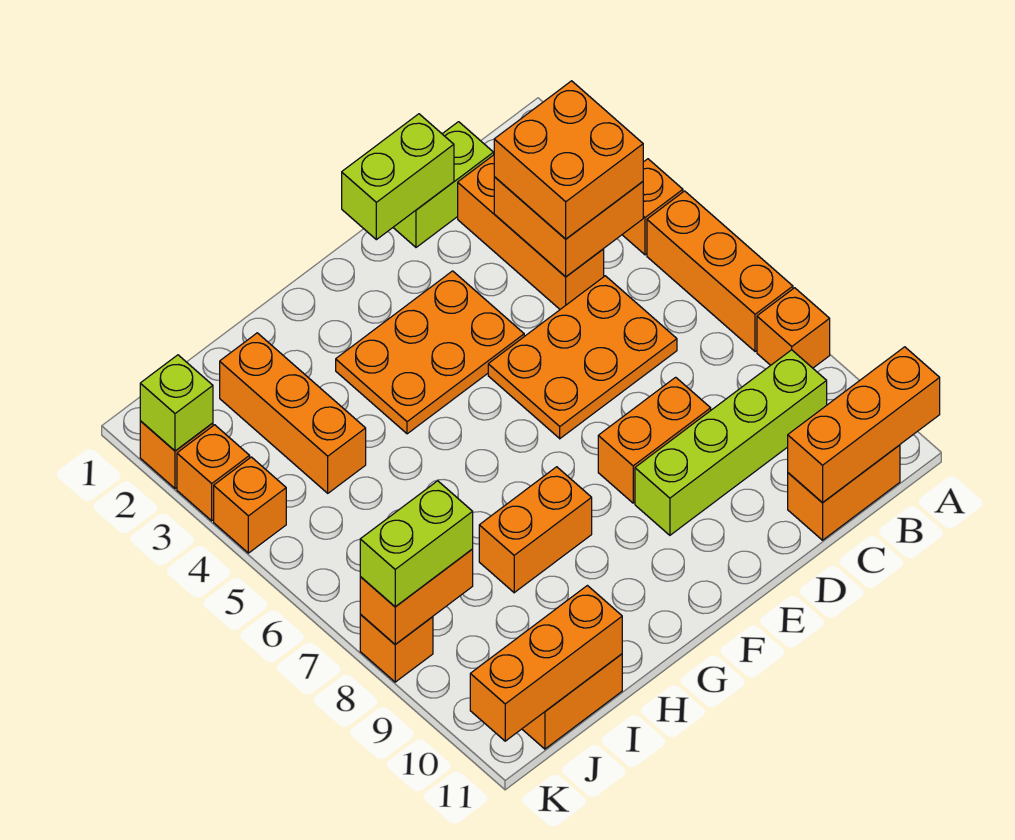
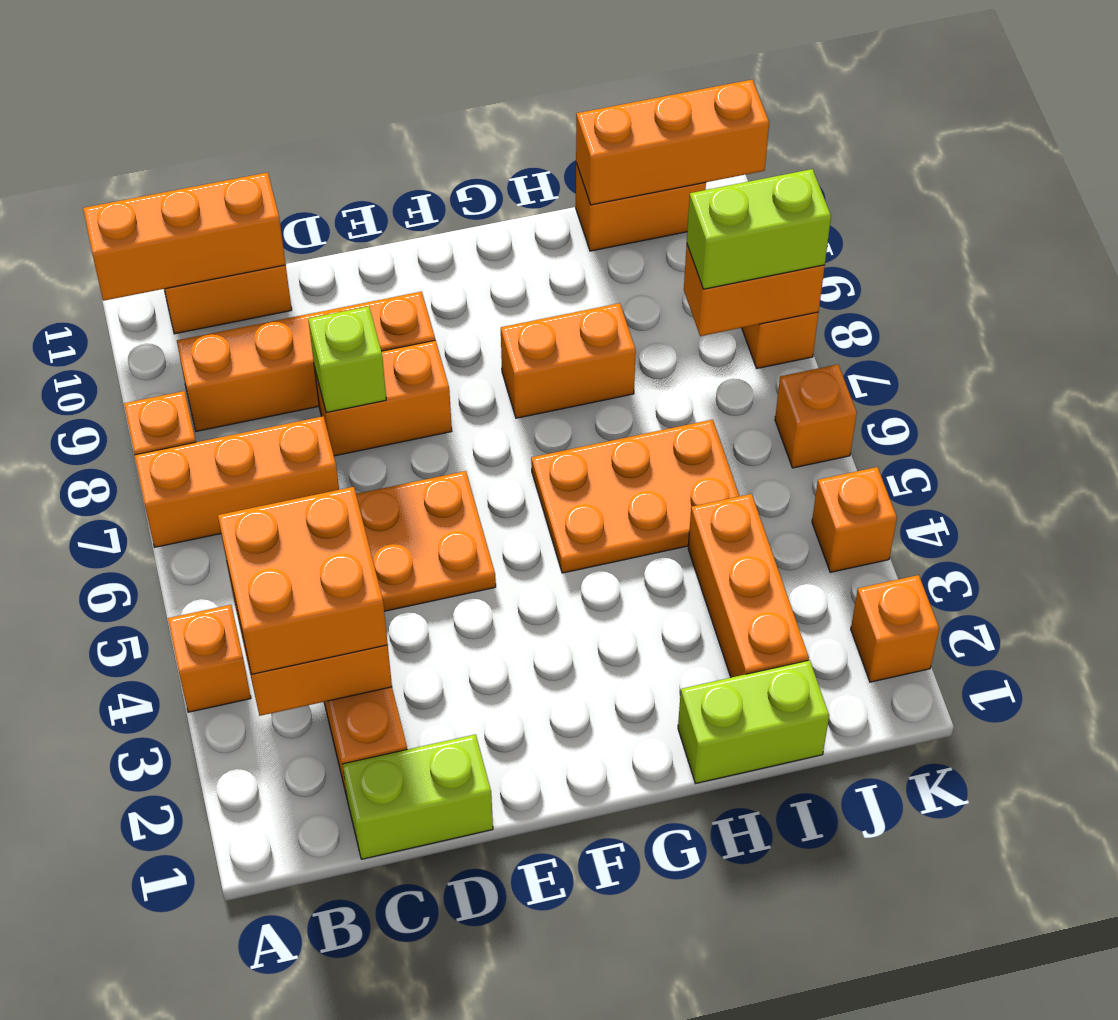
orange brick A5:A7 level 1 -> orange brick A7:C7 level 1
lime brick B9:E9 level 1 -> orange brick B9:E9 level 1
lime brick D1:E1 level 2 -> lime brick H1:I1 level 1
orange plate E3:G4 level 1 -> orange plate G5:I6 level 1
lime brick K2 level 2 -> lime brick D8 level 2
orange brick K3 level 1 -> orange brick K6 level 1

